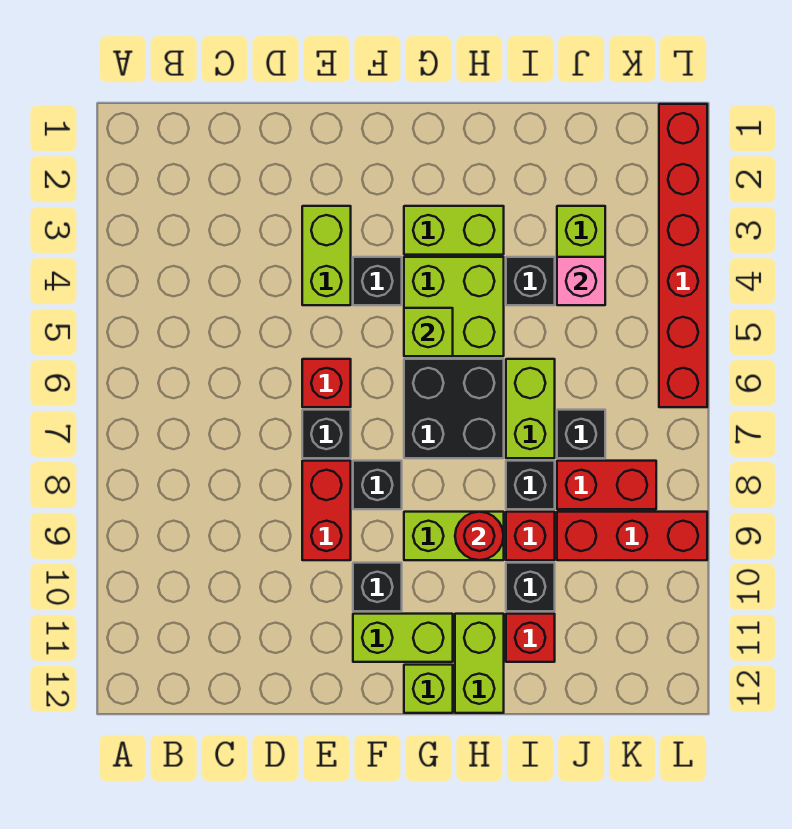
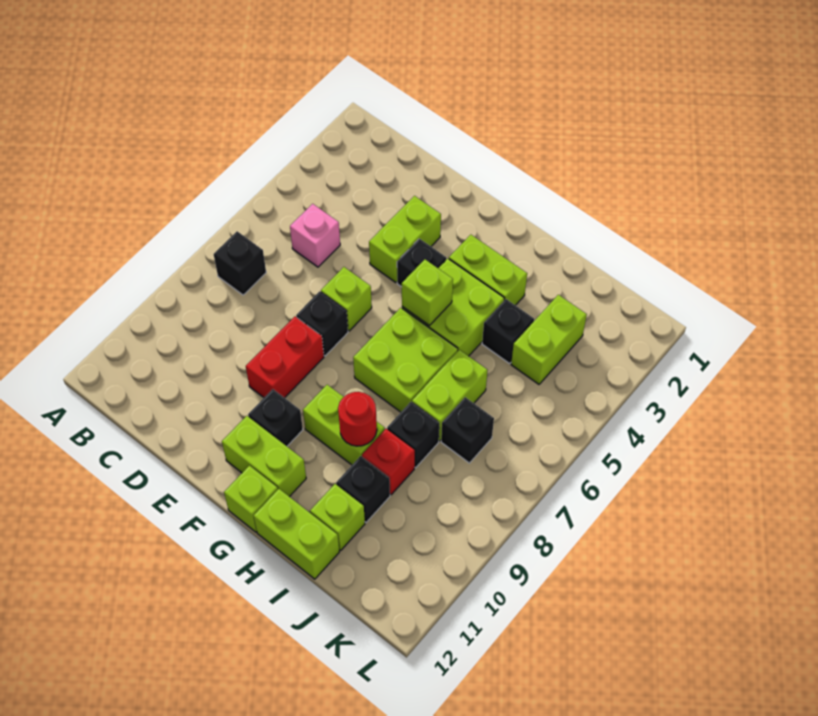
red brick E6 level 1 -> lime brick E6 level 1
black brick F8 level 1 -> black brick B7 level 1
black brick G6:H7 level 1 -> lime brick G6:H7 level 1
lime brick H11:H12 level 1 -> lime brick H12:I12 level 1
red brick I11 level 1 -> lime brick I11 level 1
pink brick J4 level 2 -> pink brick C5 level 1
red brick J8:K8 level 1 -> none
red brick J9:L9 level 1 -> none
red brick L1:L6 level 1 -> none

